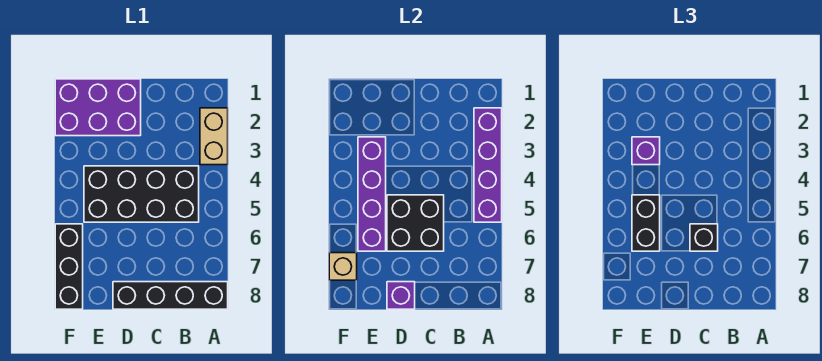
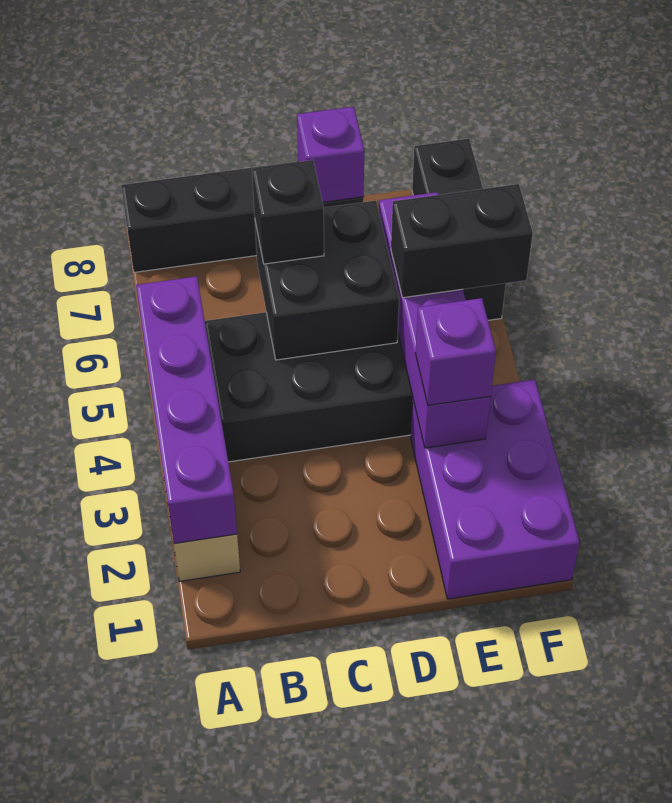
purple brick D1:F2 level 1 -> purple brick E1:F3 level 1
black brick E5:E6 level 3 -> black brick E5:F5 level 3
tan brick F7 level 2 -> none

